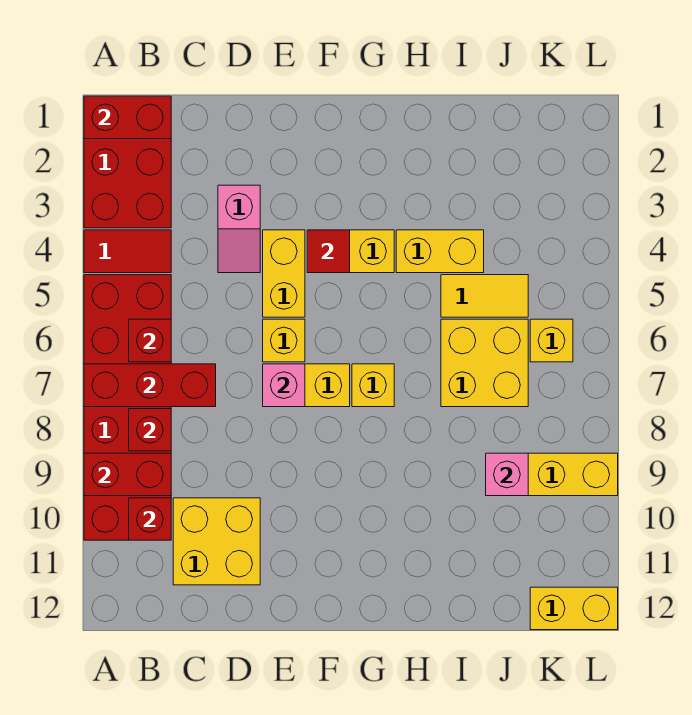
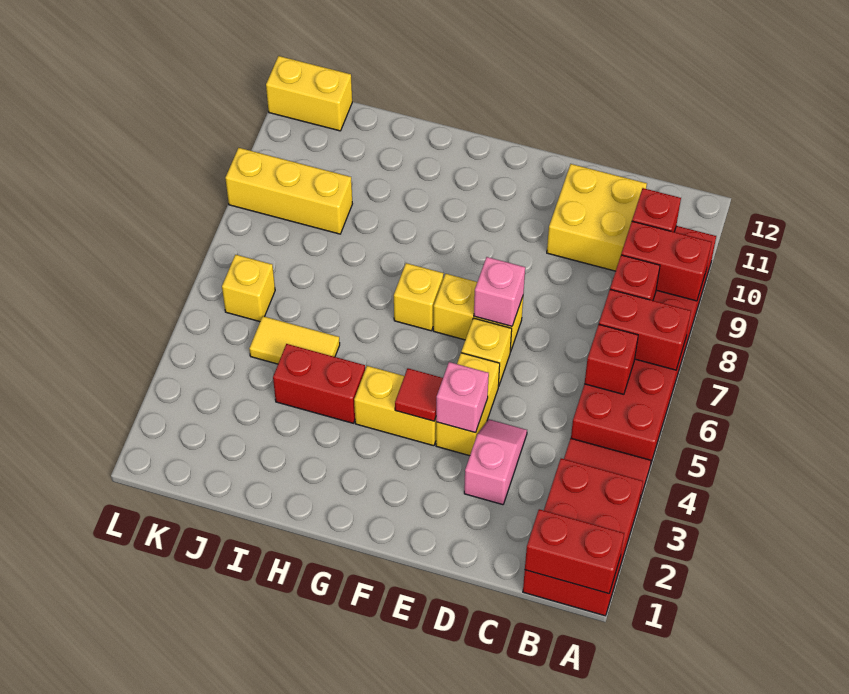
red brick A7:C7 level 2 -> red brick A7:B7 level 2
yellow brick H4:I4 level 1 -> red brick H4:I4 level 1
yellow brick I6:J7 level 1 -> none
pink brick J9 level 2 -> pink brick E4 level 2

